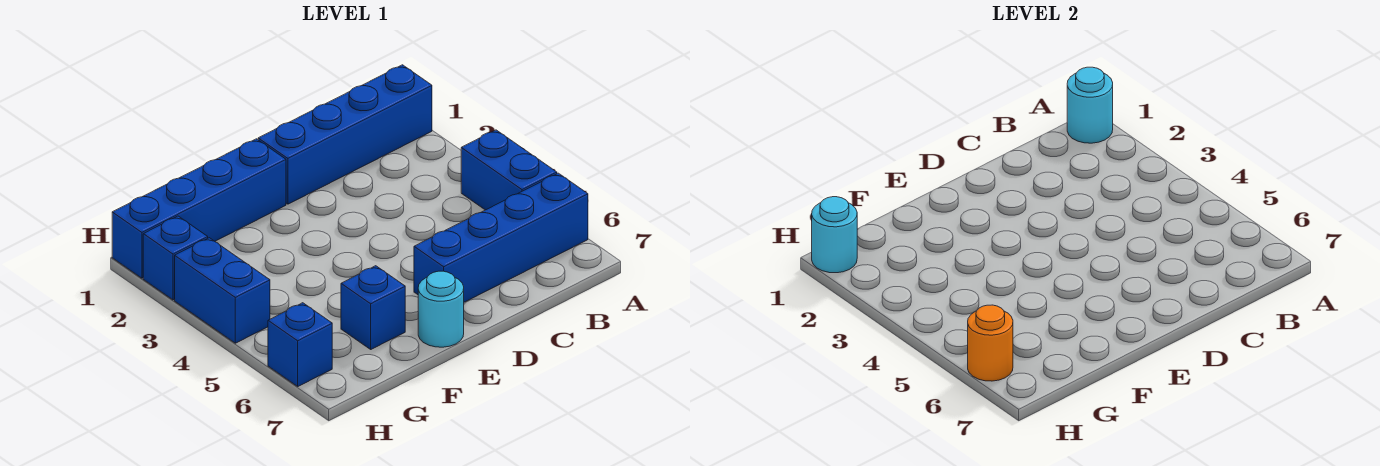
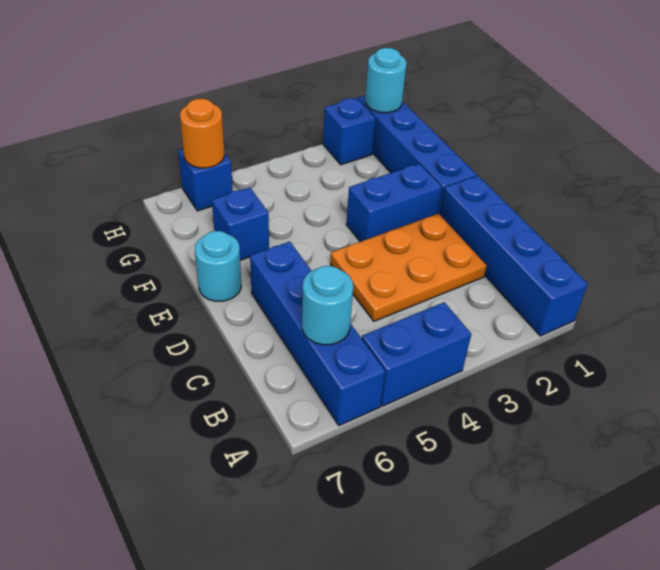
cyan round brick A1 level 2 -> cyan round brick B6 level 2
none -> orange plate C2:D4 level 1
blue brick H3:H4 level 1 -> blue brick E2:E3 level 1

